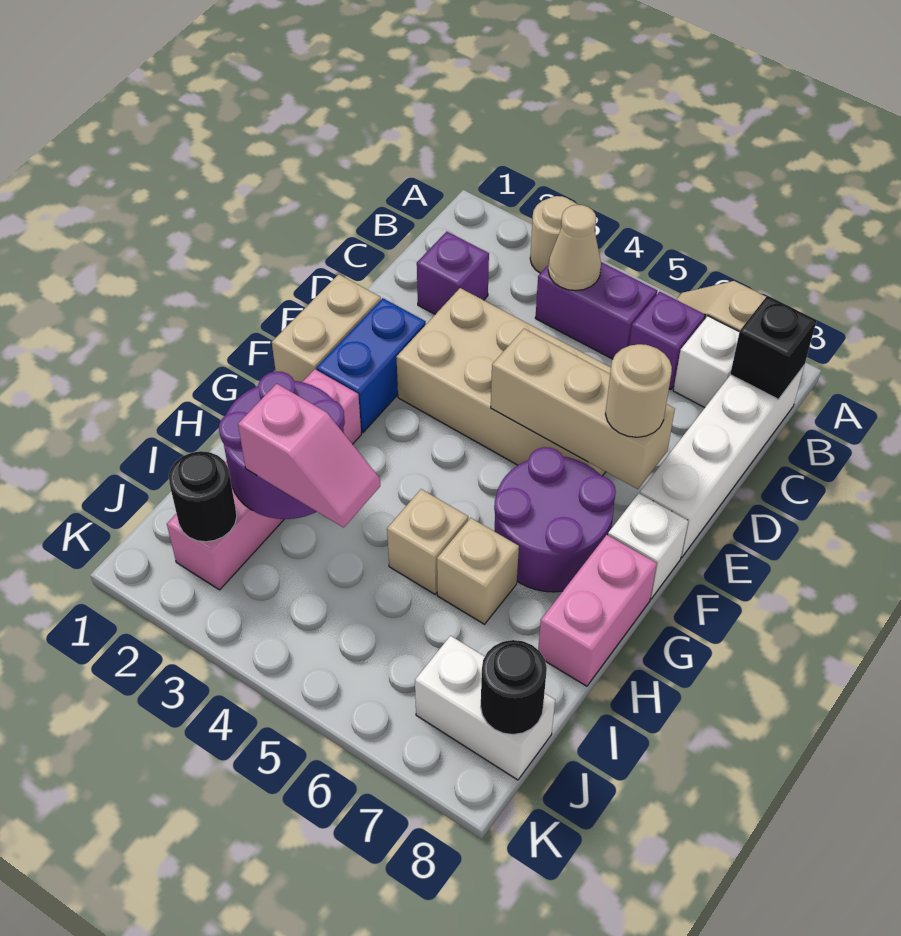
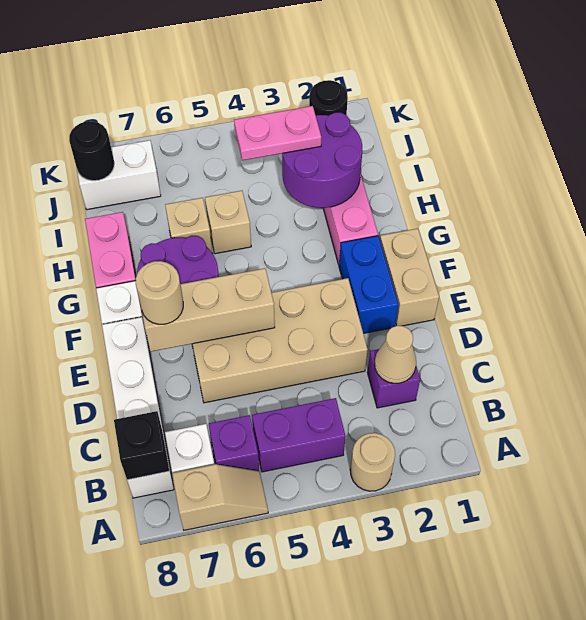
tan cone B4 level 2 -> tan cone C2 level 2
pink slope I3:I4 level 3 top 3 -> pink plate I3:I4 level 3

